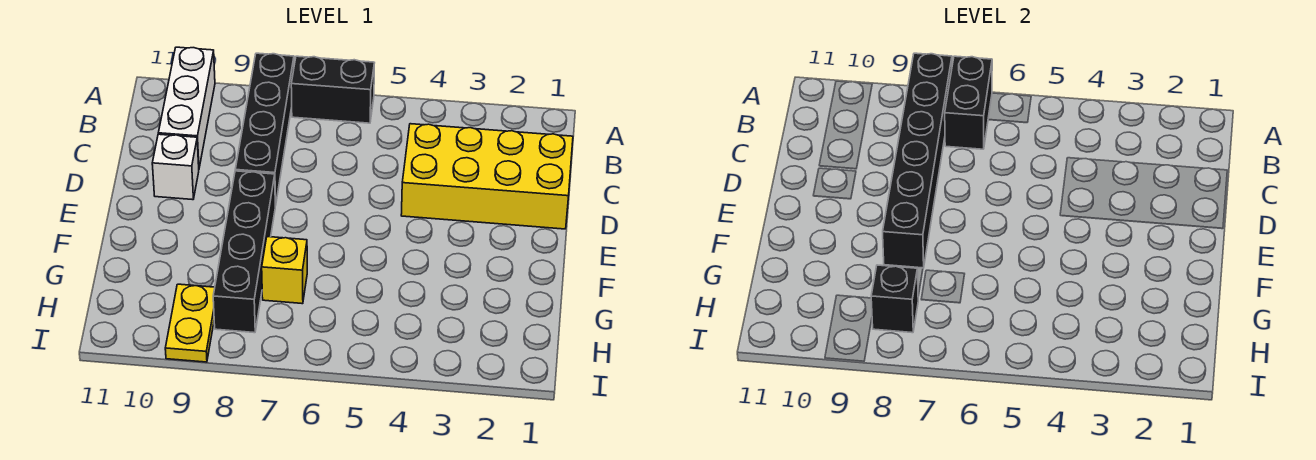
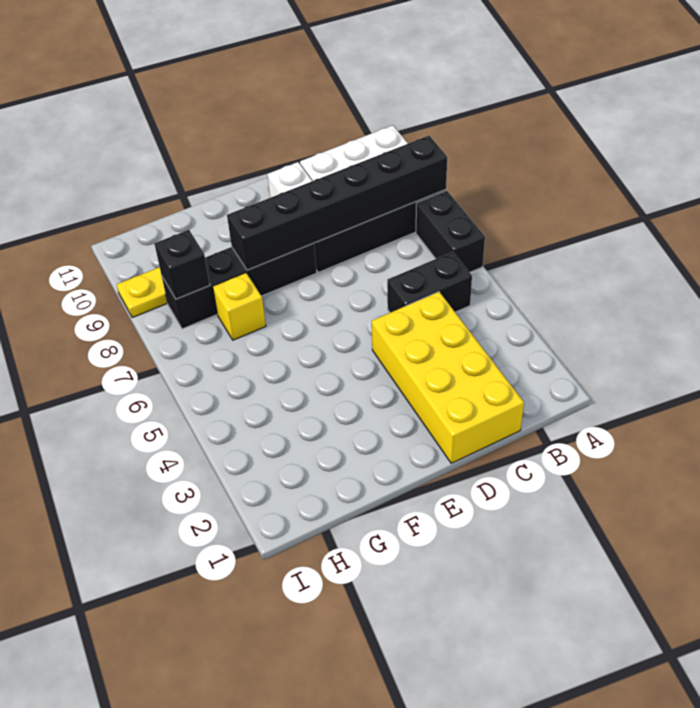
black brick A7:B7 level 2 -> black brick B5:C5 level 1

